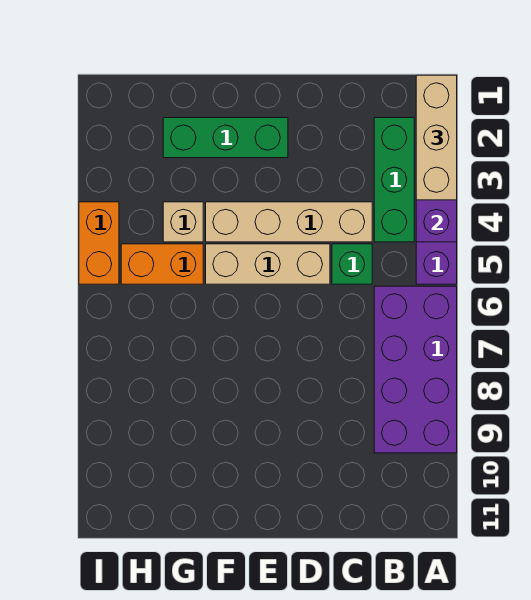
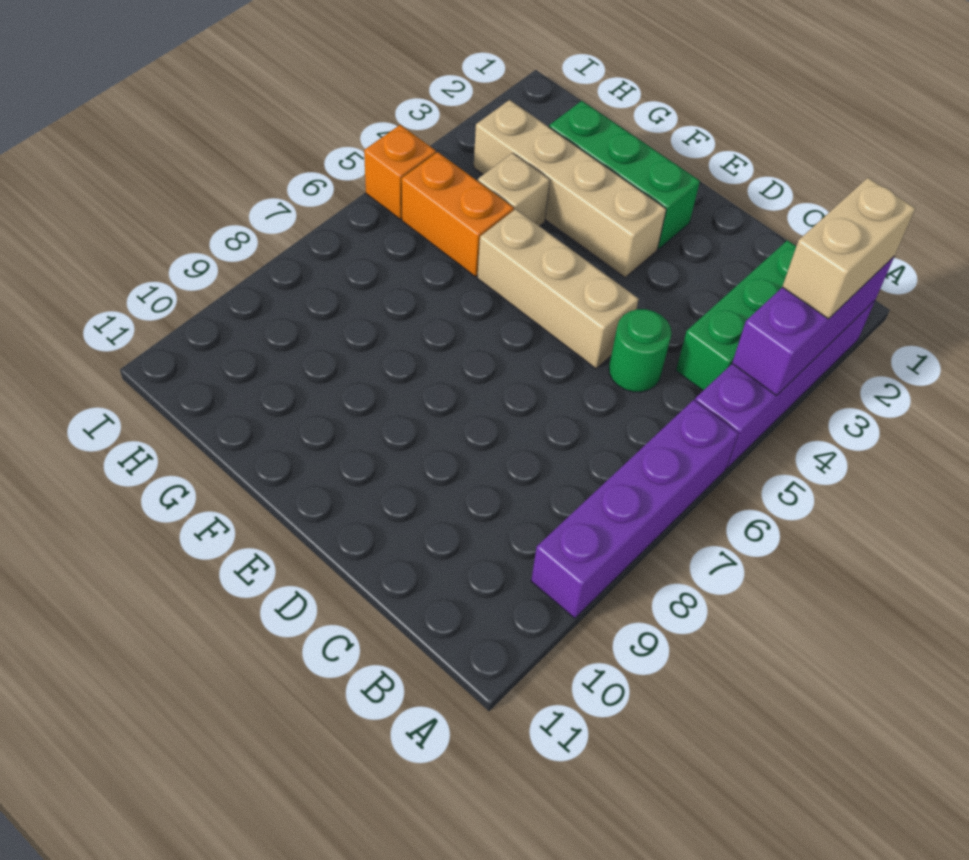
tan brick A1:A3 level 3 -> tan brick A2:A3 level 3
purple brick A6:B9 level 1 -> purple brick A6:A9 level 1
tan brick C4:F4 level 1 -> tan brick E3:H3 level 1
green brick C5 level 1 -> green round brick C5 level 1
orange brick I4:I5 level 1 -> orange brick I5 level 1

